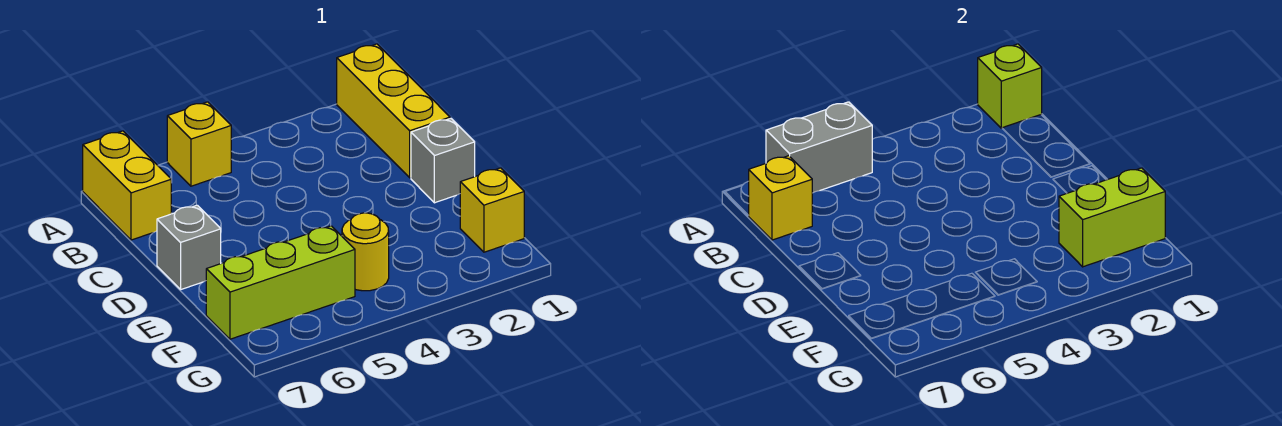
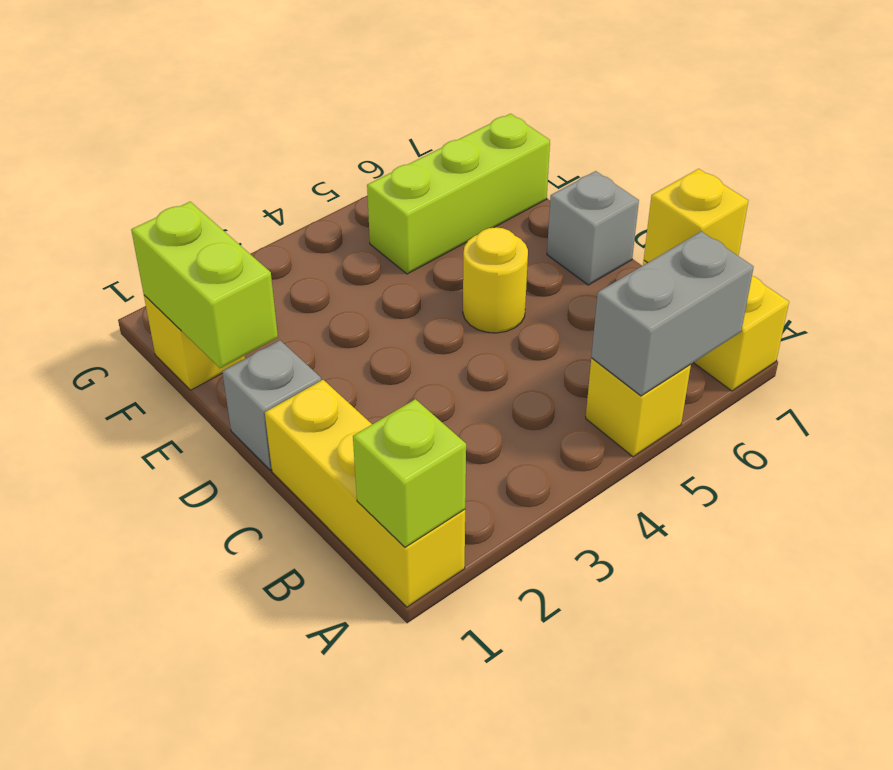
lime brick F1:F2 level 2 -> lime brick E1:F1 level 2
yellow round brick F4 level 1 -> yellow round brick D5 level 1

